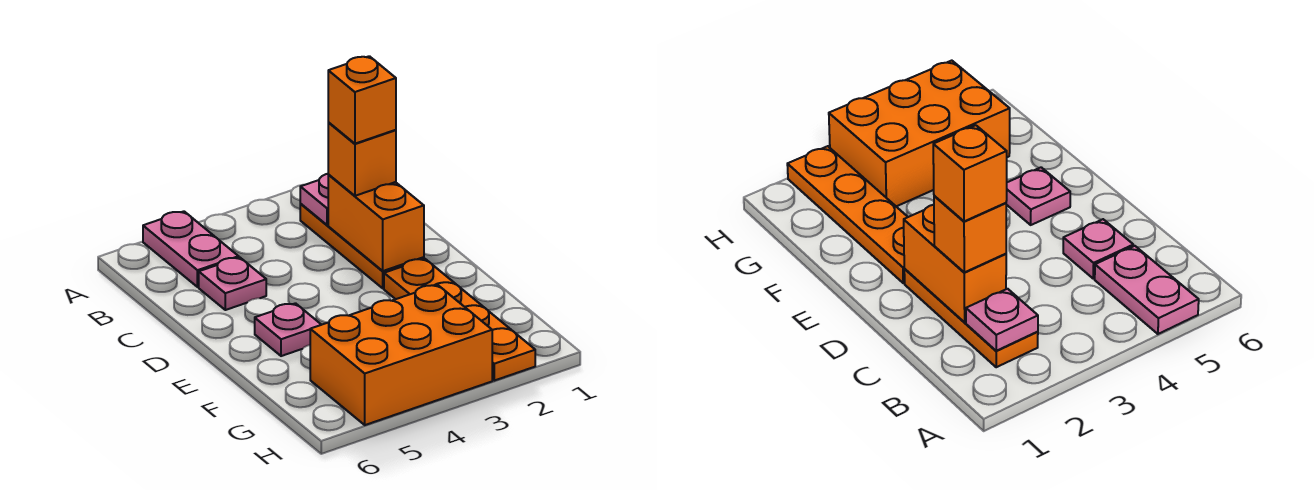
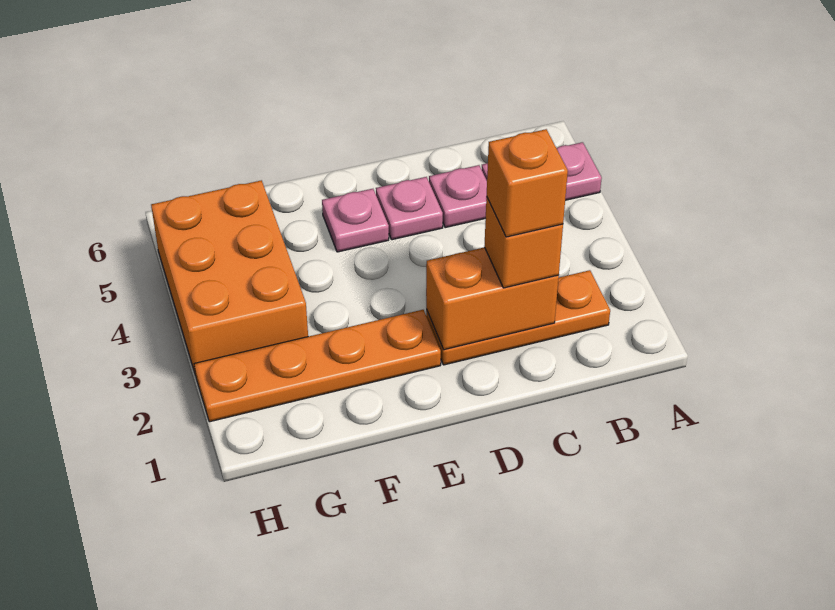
pink plate B2 level 2 -> pink plate D5 level 1

